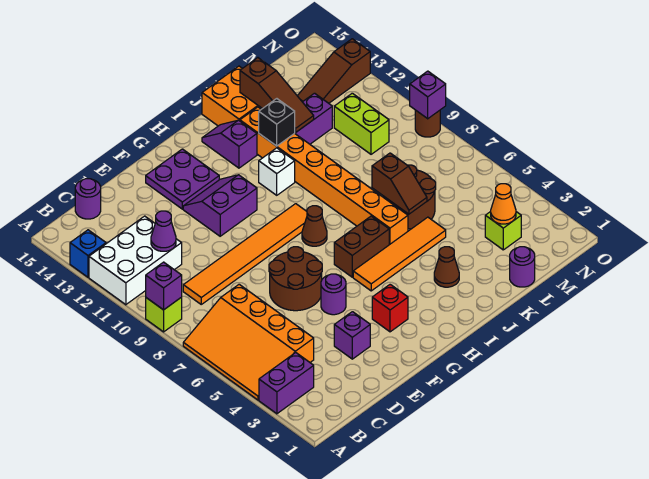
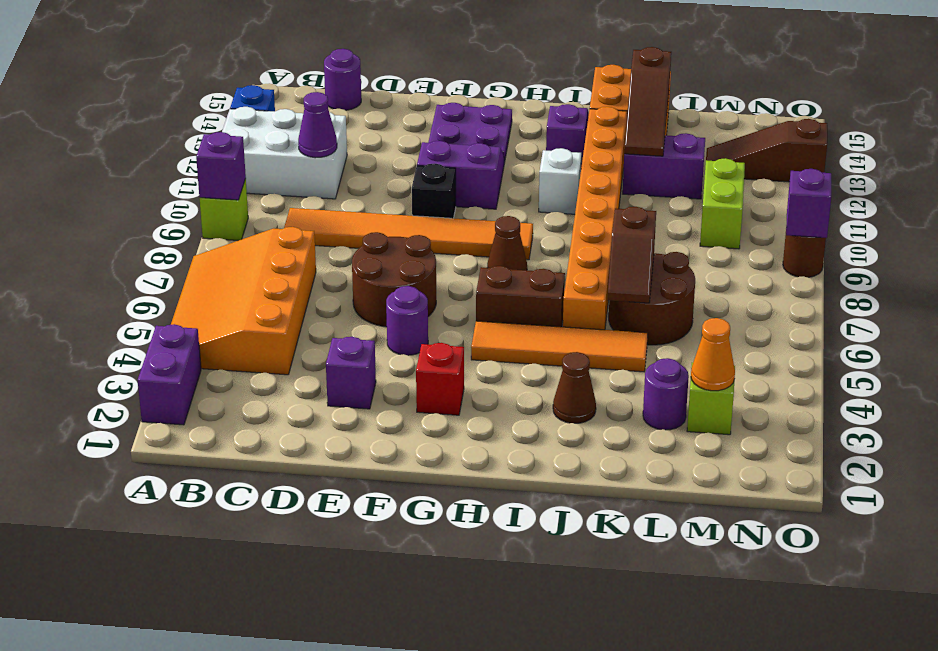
purple brick A3:B3 level 1 -> purple brick A2:A3 level 1
black brick J12 level 2 -> black brick F10 level 1
purple round brick L1 level 1 -> purple round brick L3 level 1

